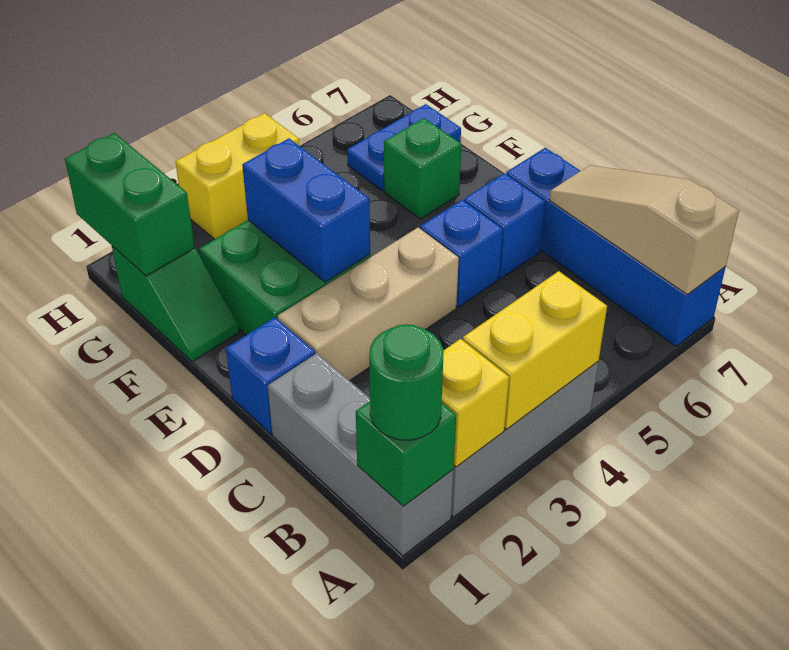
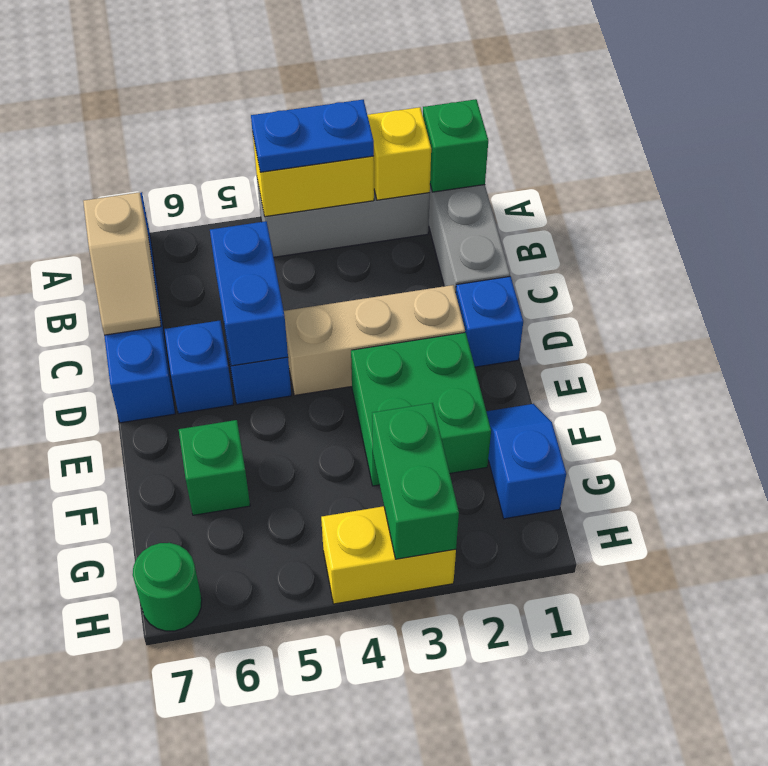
green round brick A1 level 3 -> green round brick H7 level 1
tan slope A7:C7 level 2 top A -> tan slope B7:C7 level 2 top B
blue brick E3:F3 level 2 -> blue brick C5:D5 level 2
green slope F1:G1 level 1 top G -> blue slope F1:G1 level 1 top G
green brick G1:H1 level 2 -> green brick G3:H3 level 2
blue plate G6:G7 level 1 -> blue plate A3:A4 level 3

